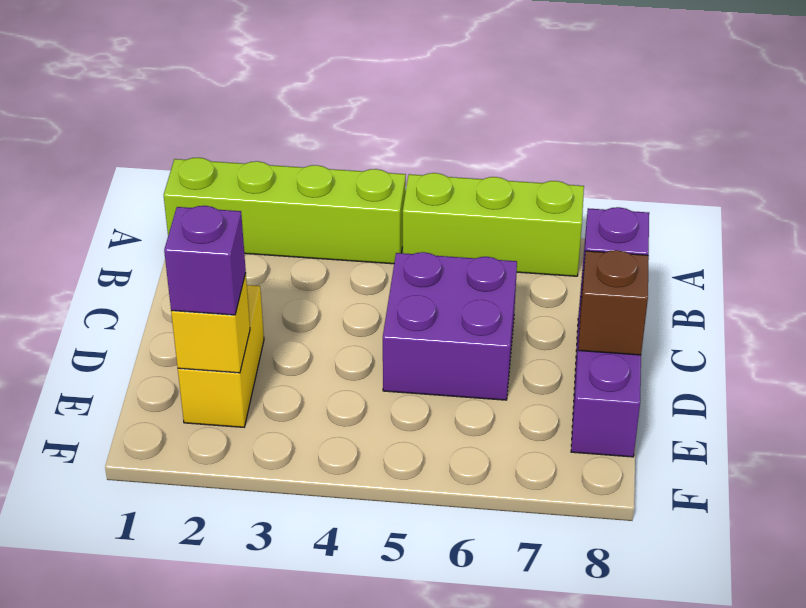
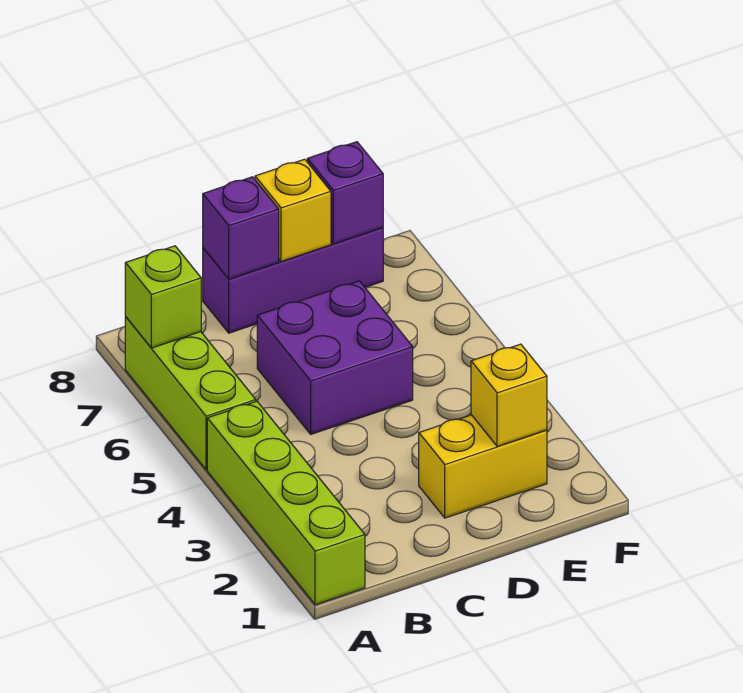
none -> lime brick A7 level 2
brown brick D8 level 2 -> yellow brick D8 level 2
purple brick E2 level 3 -> purple brick E8 level 2

